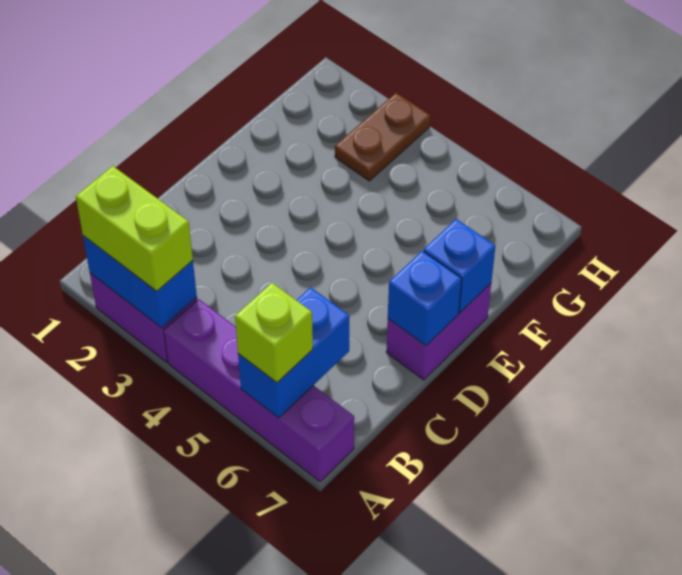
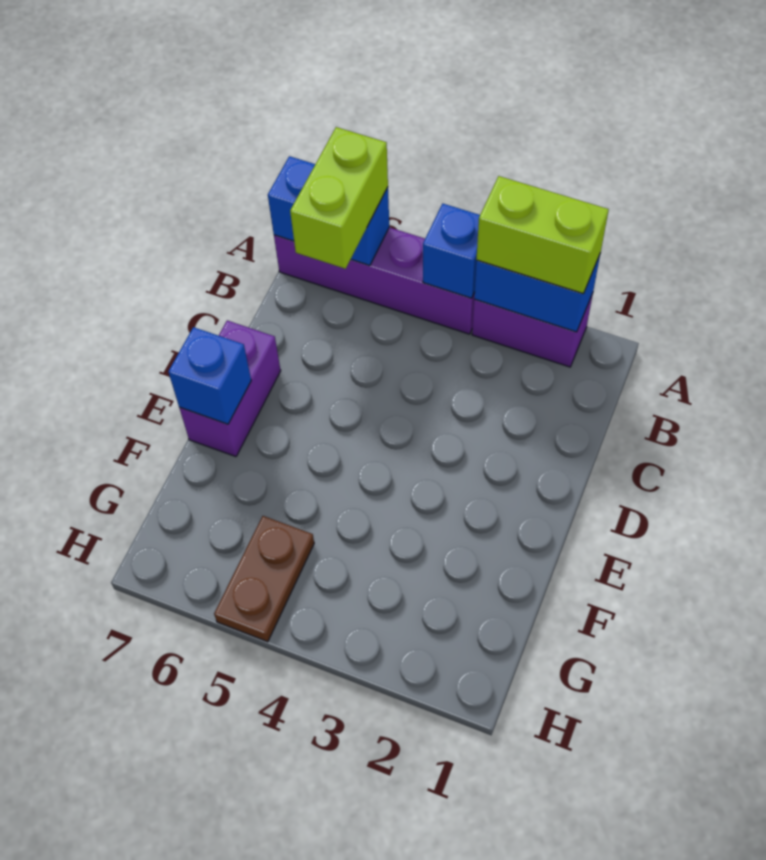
blue brick A6:B6 level 2 -> blue brick A6:A7 level 2
lime brick A6 level 3 -> lime brick A6:B6 level 3
blue brick D7 level 2 -> blue brick A4 level 2
brown plate G3:H3 level 1 -> brown plate G5:H5 level 1

